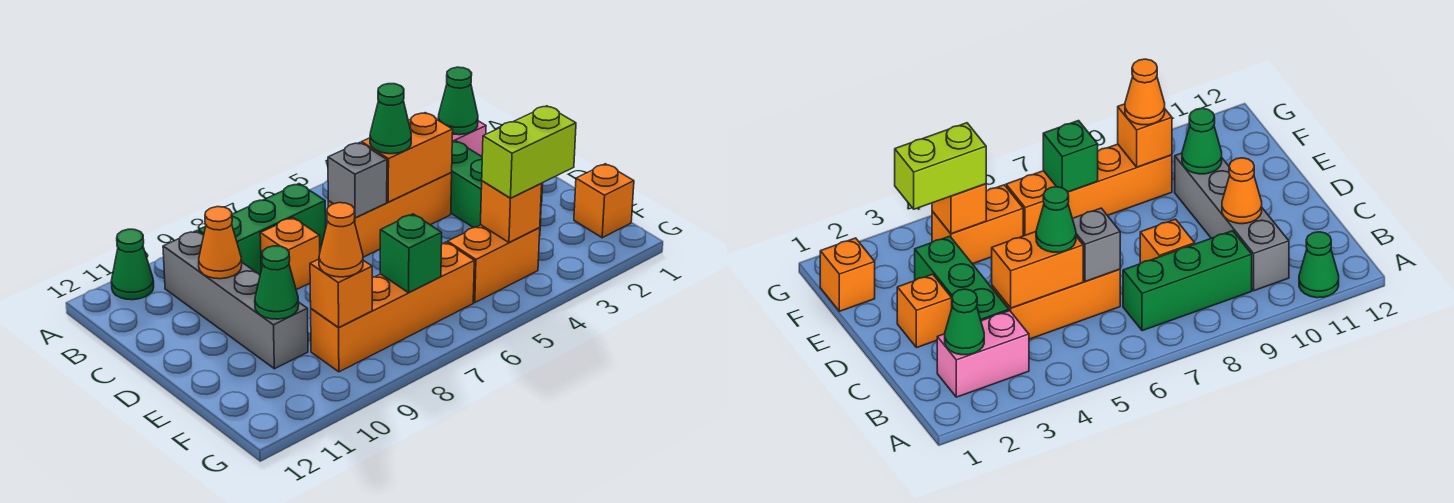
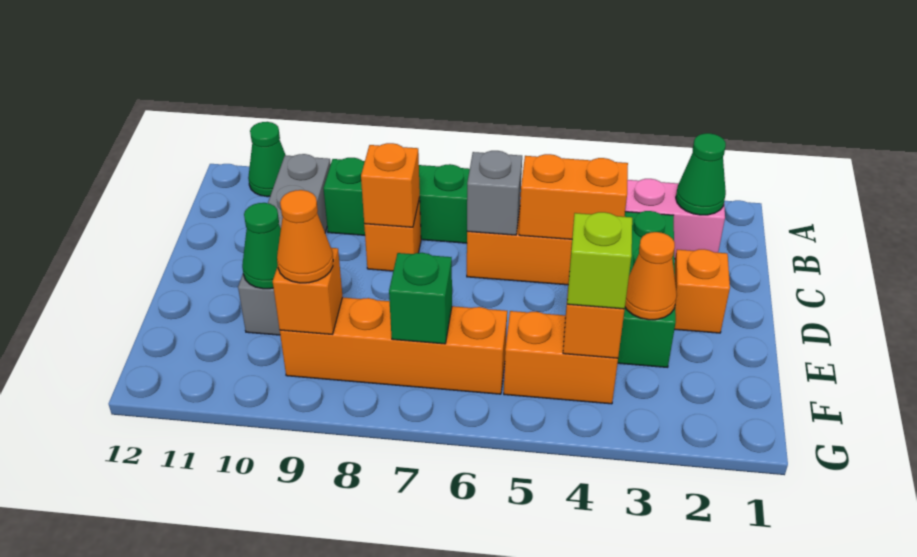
green cone C5 level 3 -> none
orange cone C10 level 2 -> orange cone E3 level 2
orange brick F1 level 1 -> orange brick C8 level 2
lime brick F3:F4 level 3 -> lime brick F4 level 3

